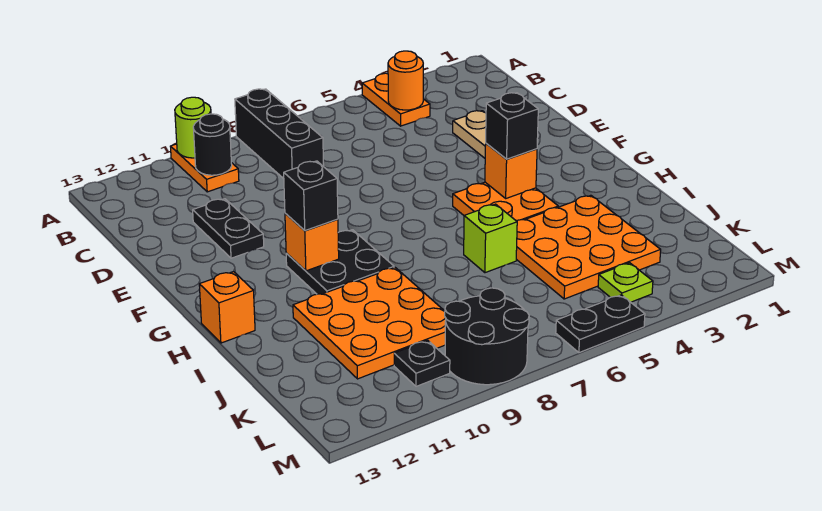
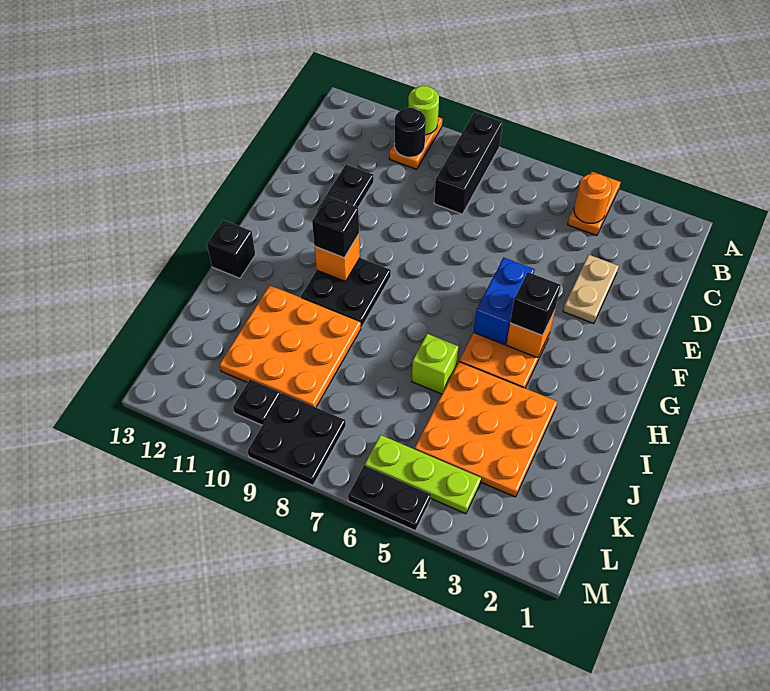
none -> blue brick F5:G5 level 2
orange brick H13 level 1 -> black brick H13 level 1
lime plate L4 level 1 -> lime plate L4:L6 level 1
black round brick L8:M9 level 1 -> black plate L8:M9 level 1

